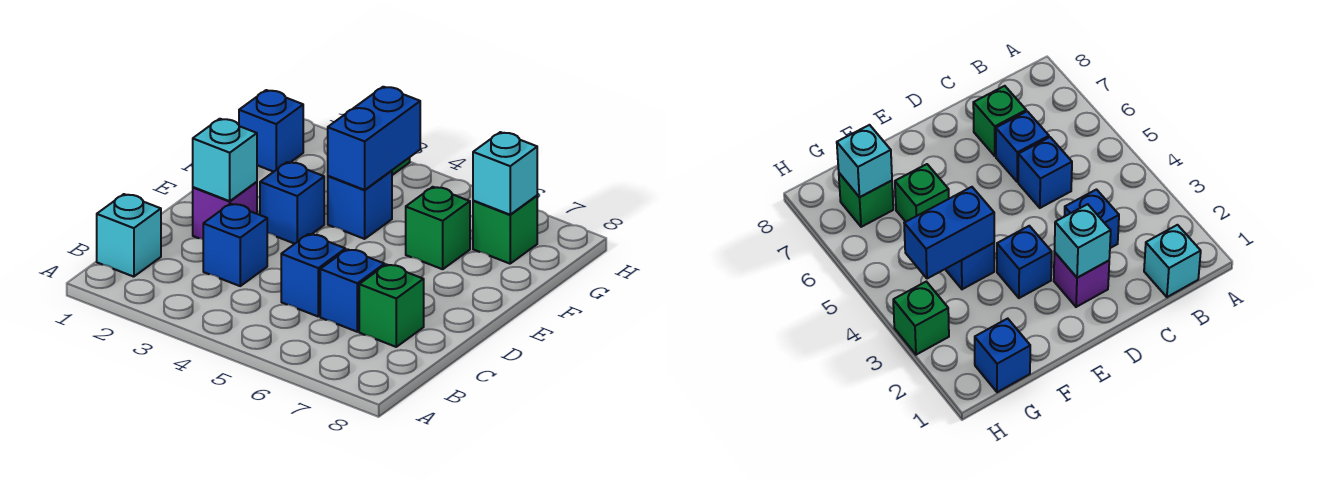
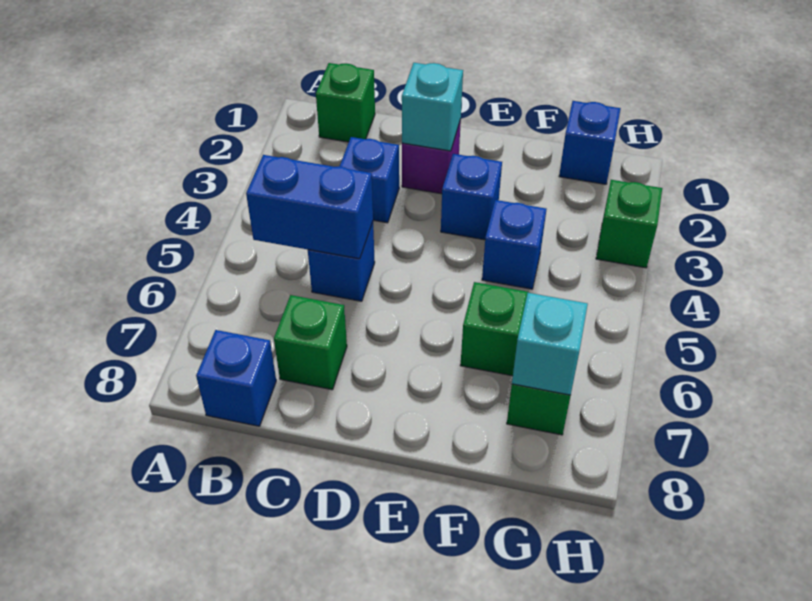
cyan brick B1 level 1 -> green brick B1 level 1
blue brick C6 level 1 -> blue brick B8 level 1
blue brick F4:G4 level 2 -> blue brick B5:C5 level 2

